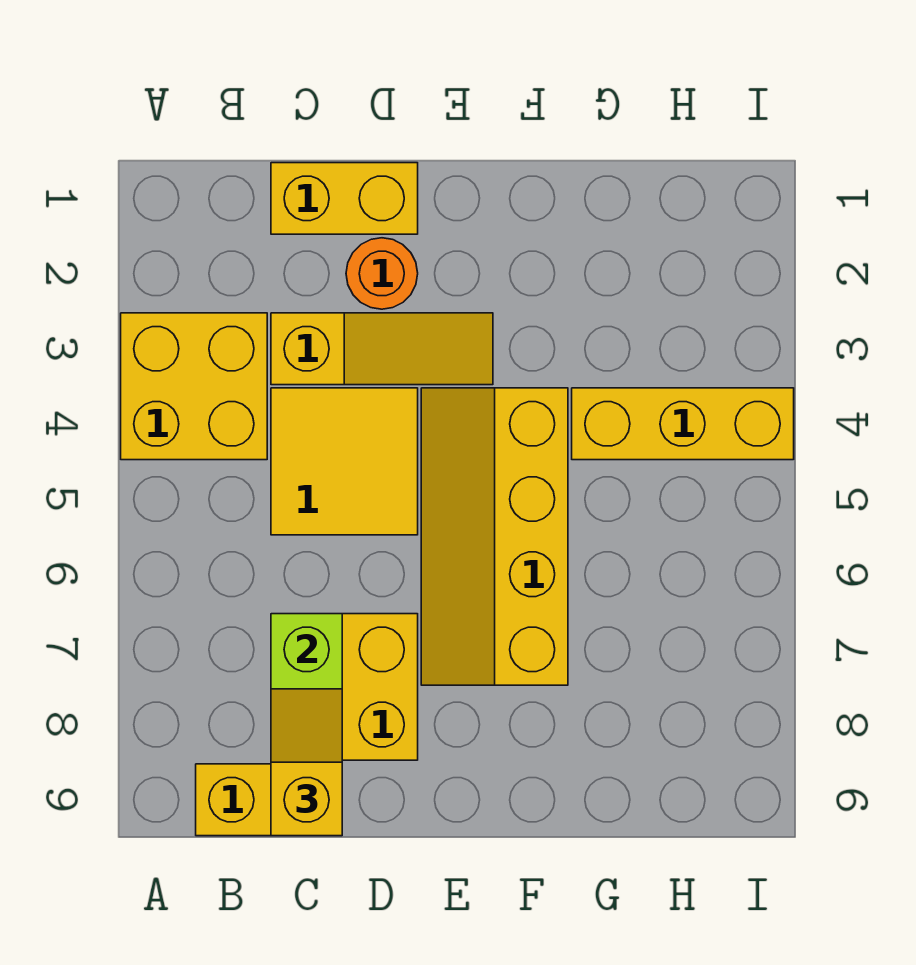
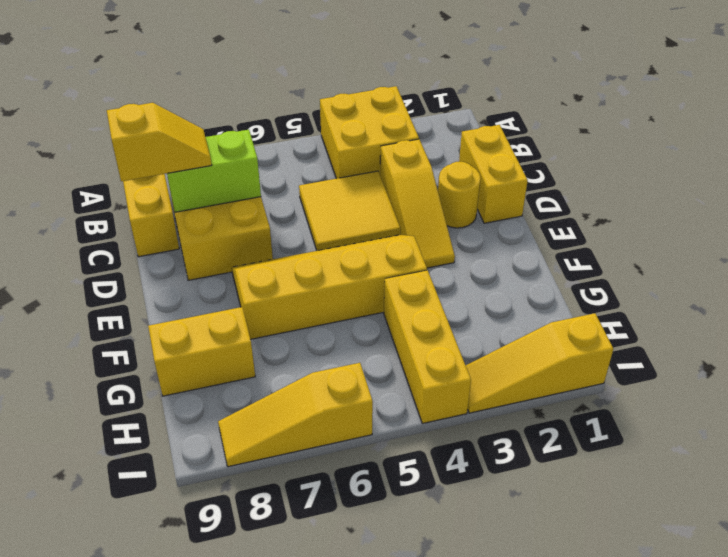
orange round brick D2 level 1 -> yellow round brick D2 level 1
none -> yellow brick G8:G9 level 1
none -> yellow slope I1:I3 level 1 top 1
none -> yellow slope I6:I8 level 1 top 6

